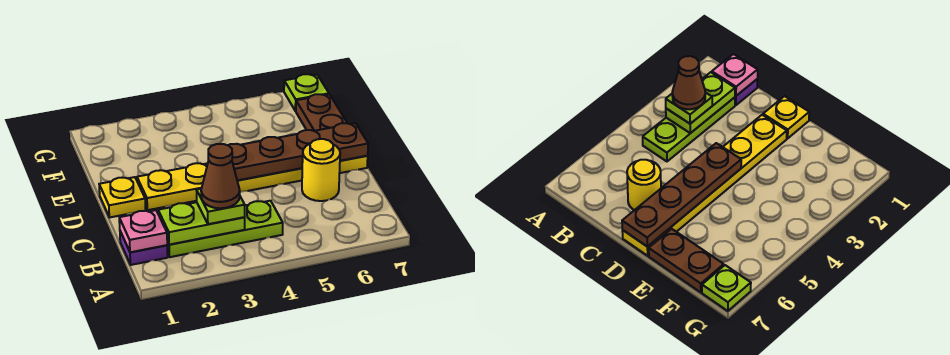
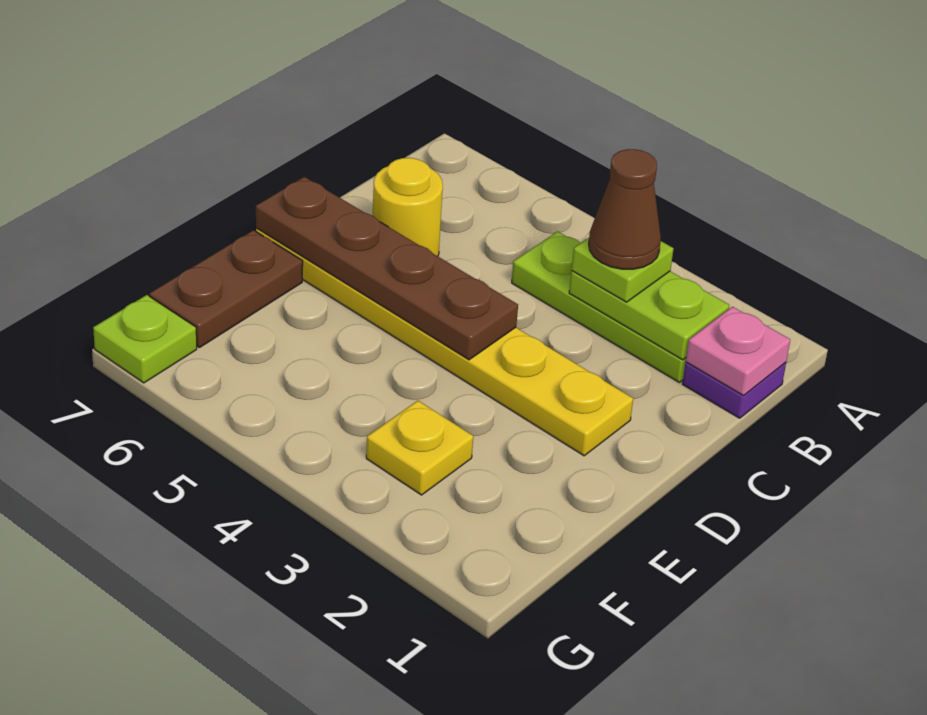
yellow plate D1 level 1 -> yellow plate F3 level 1

